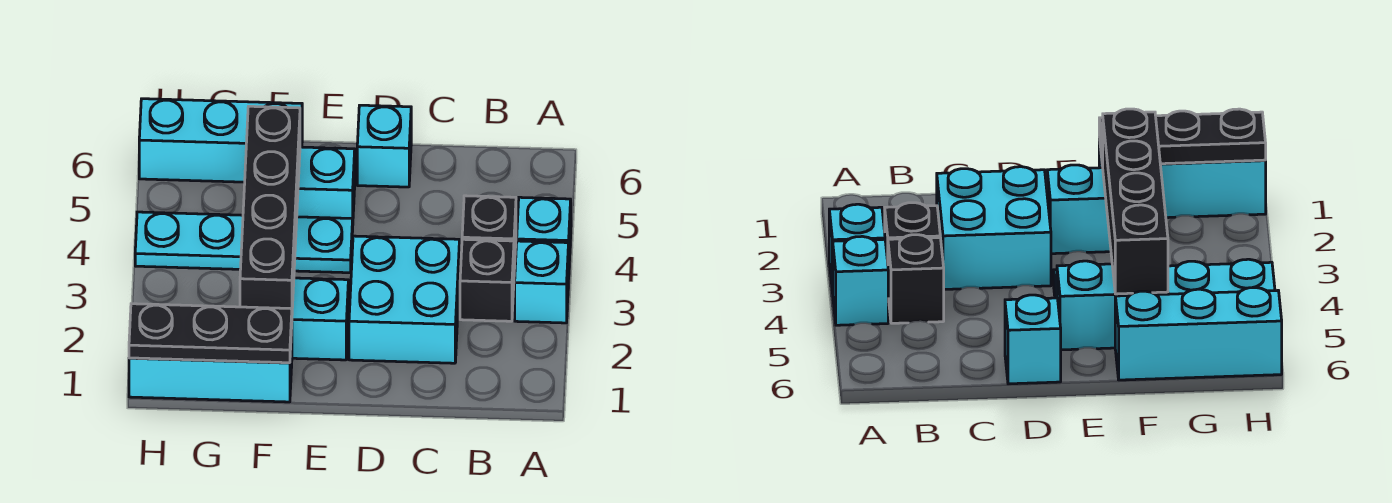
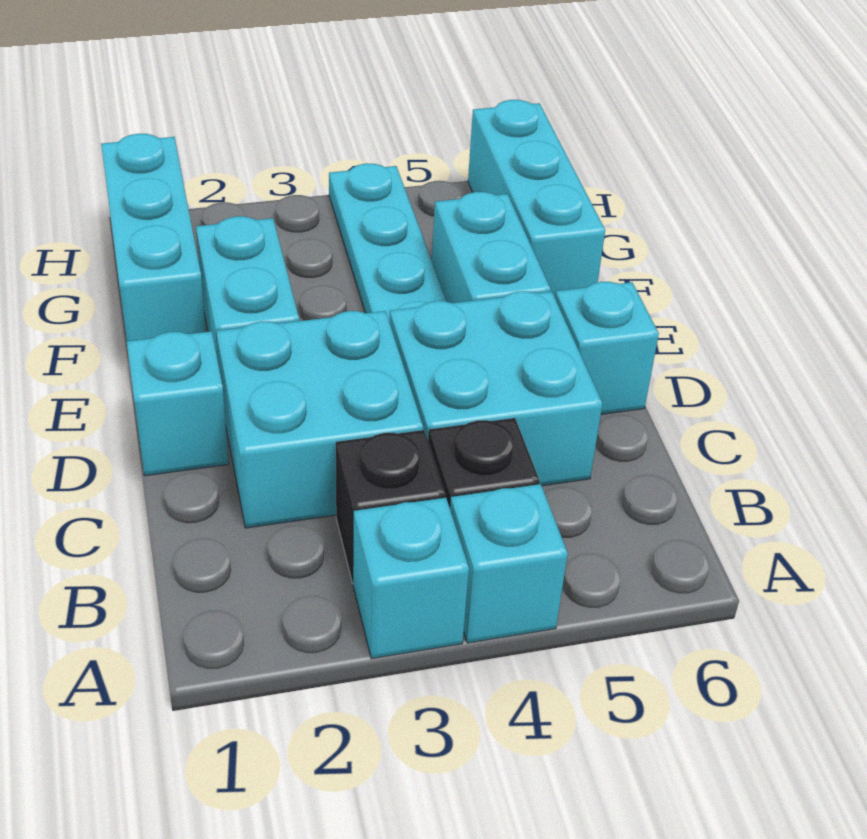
none -> cyan brick C4:D5 level 1
none -> cyan brick D1 level 1
black plate F1:H1 level 2 -> none
black brick F2:F5 level 2 -> none

